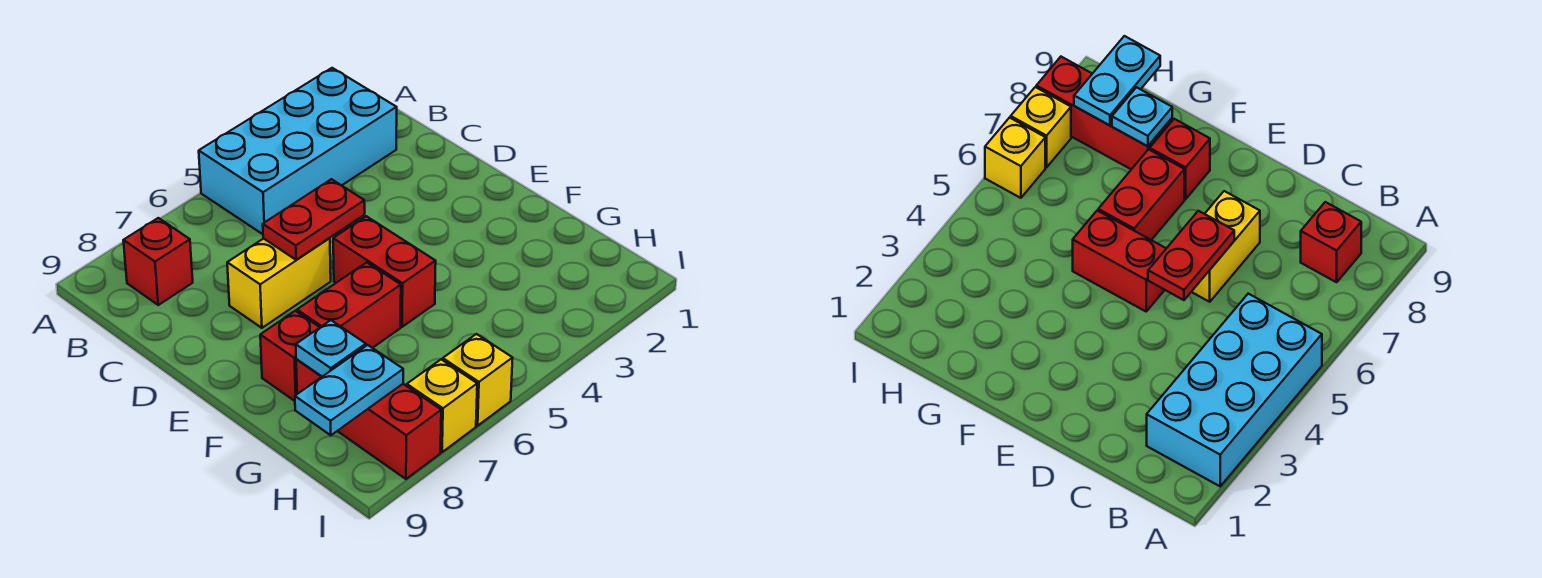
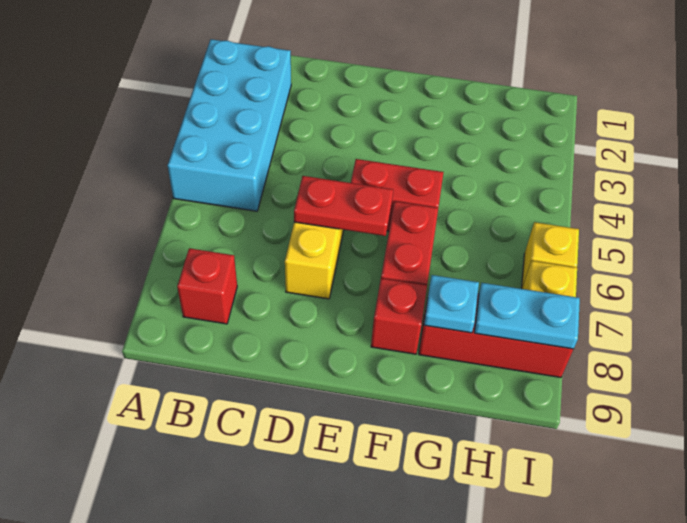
red plate D5:D6 level 2 -> red plate D6:E6 level 2
cyan plate H8:H9 level 2 -> cyan plate H8:I8 level 2

